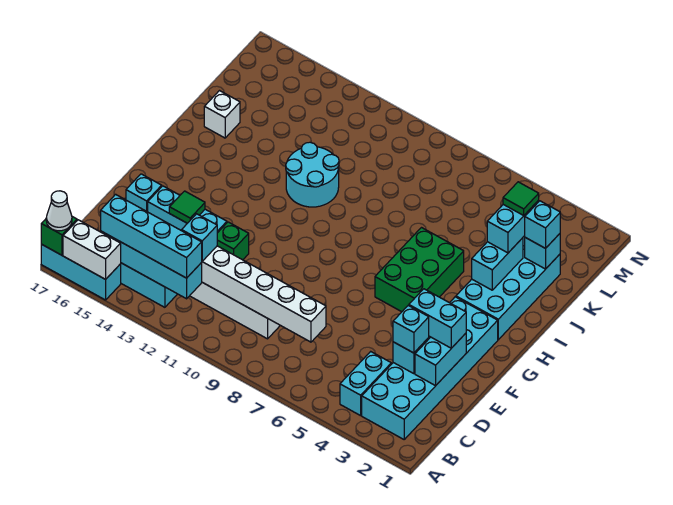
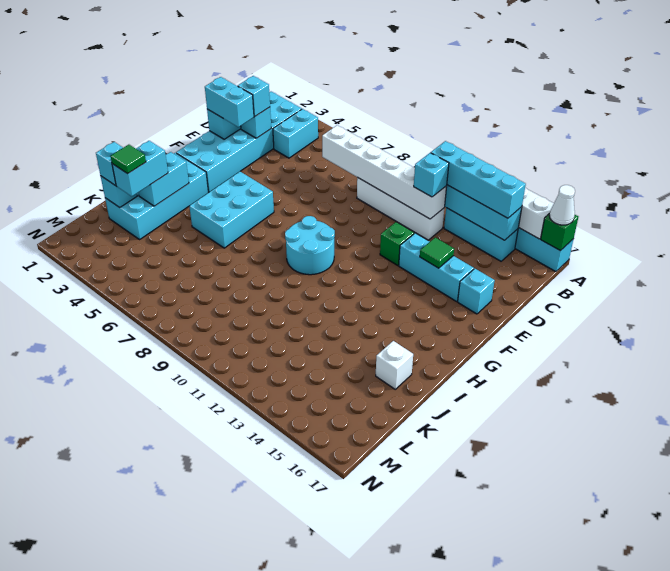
green brick G5:I6 level 1 -> cyan brick G5:I6 level 1
cyan round brick I11:J12 level 1 -> cyan round brick G9:H10 level 1

